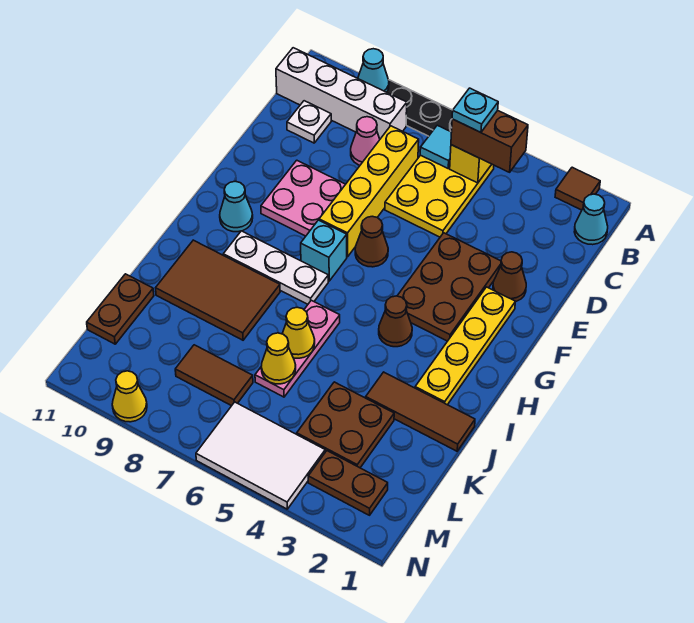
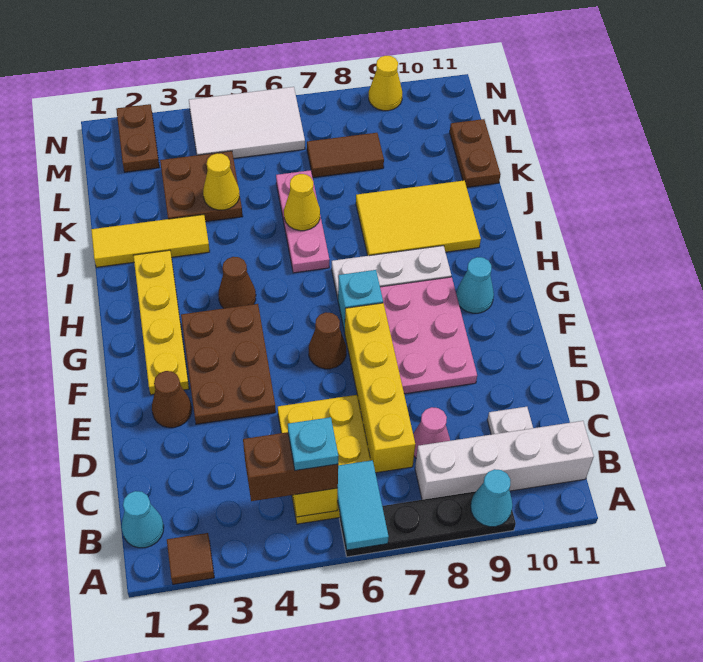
cyan tile B6 level 2 -> cyan tile A6:B6 level 2
pink plate E8:F9 level 1 -> pink plate E8:G9 level 1
brown tile I8:J10 level 1 -> yellow tile I8:J10 level 1
brown tile J1:J3 level 1 -> yellow tile J1:J3 level 1
yellow cone K6 level 2 -> yellow cone K4 level 2
brown plate M2:M3 level 1 -> brown plate M2:N2 level 1

